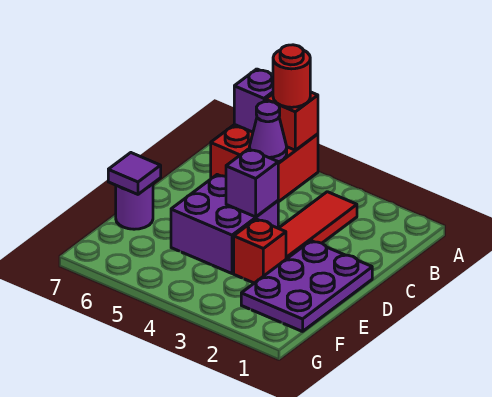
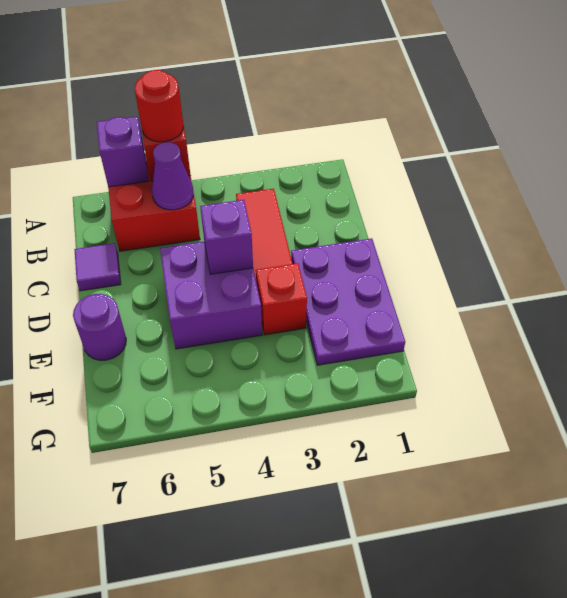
purple tile E7 level 2 -> purple tile C7 level 1

